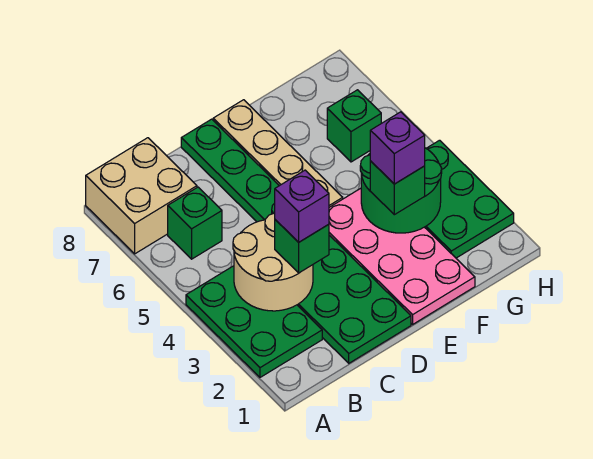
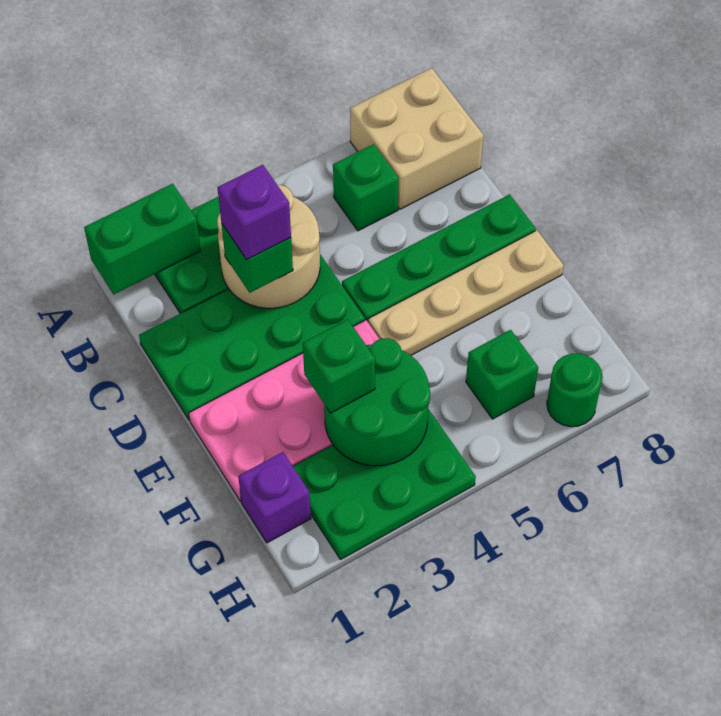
none -> green brick A1:A2 level 2
purple brick F3 level 4 -> purple brick G1 level 1
none -> green round brick H7 level 1

